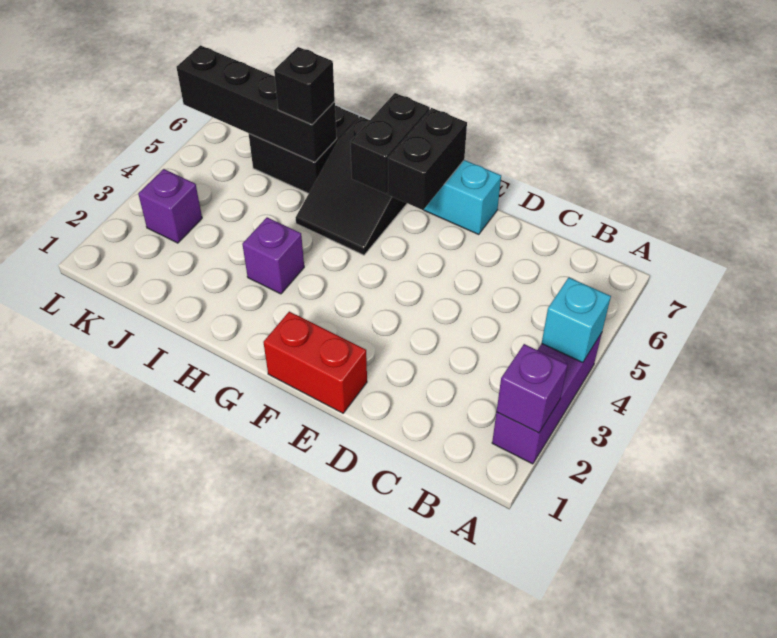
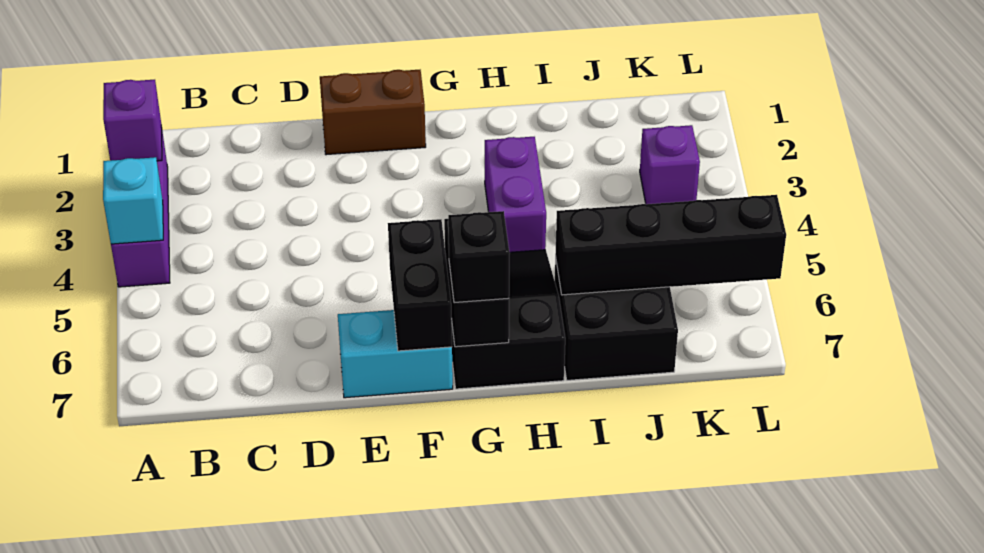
red brick E1:F1 level 1 -> brown brick E1:F1 level 1
purple brick H3 level 1 -> purple brick H3:H4 level 1
black brick I6 level 3 -> black brick G7 level 3

